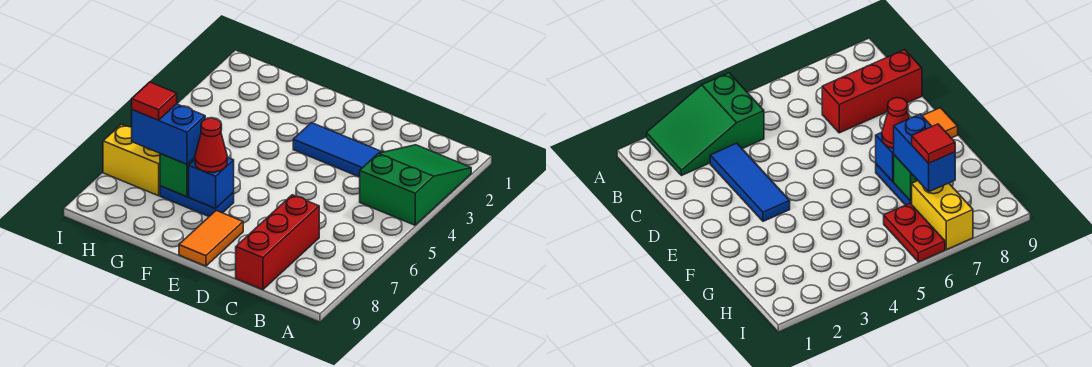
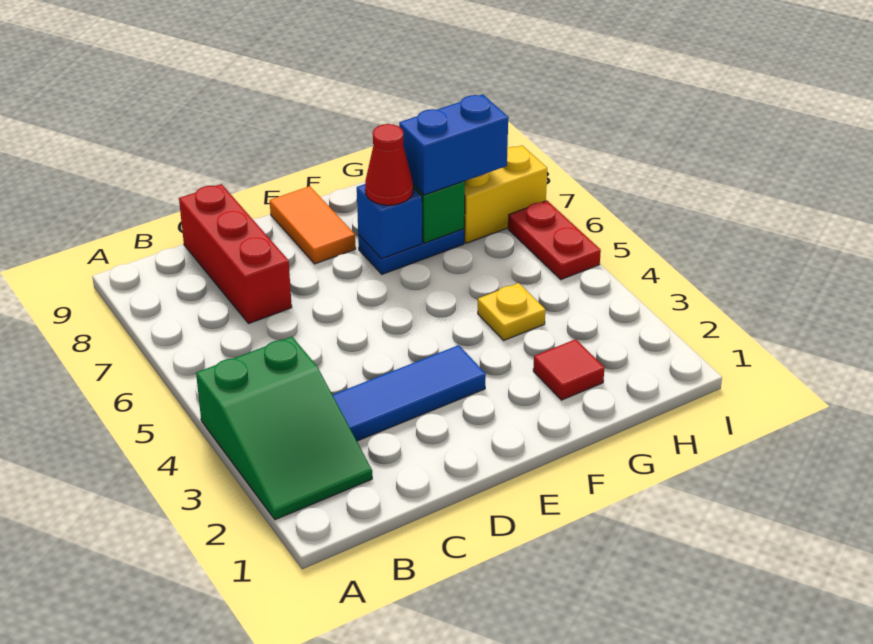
none -> yellow plate G4 level 1
red plate H6:I6 level 1 -> red plate I5:I6 level 1
red tile H7 level 4 -> red tile G2 level 1

